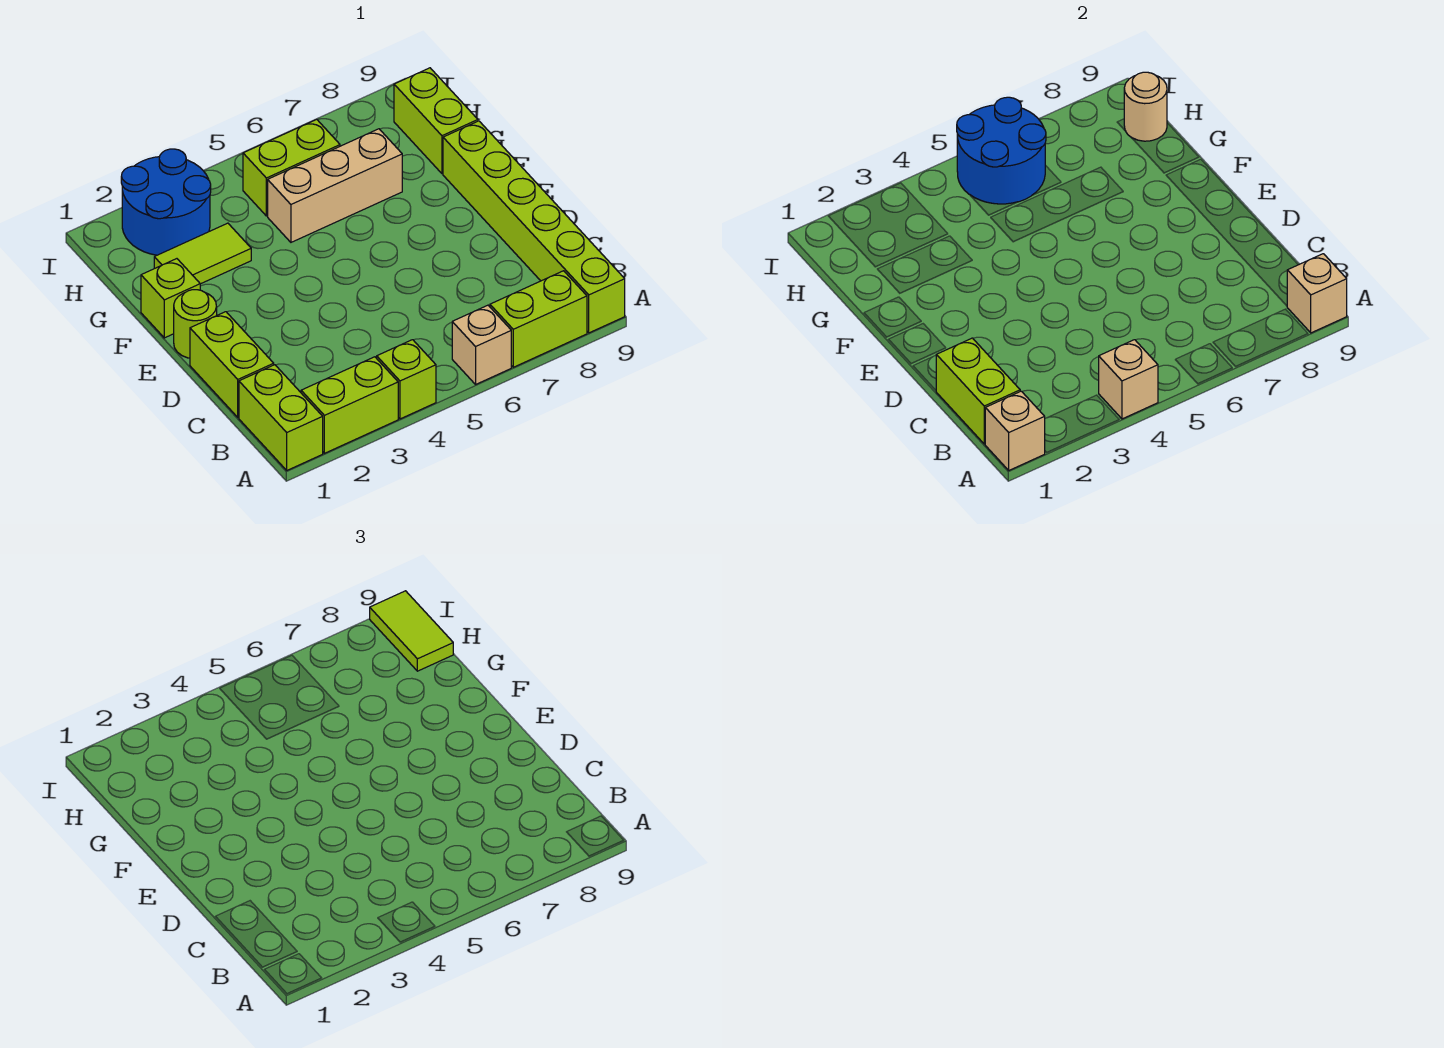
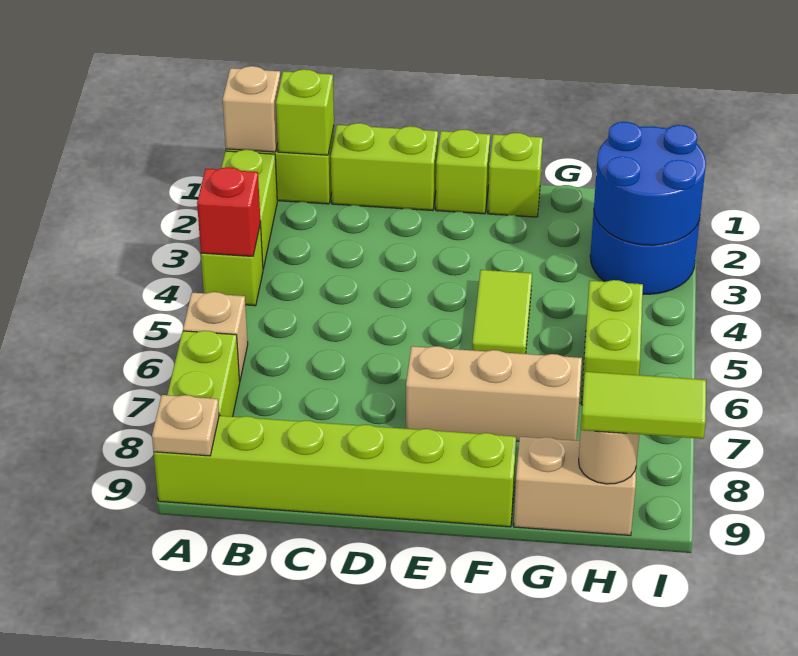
tan brick A4 level 2 -> red brick A4 level 2
tan brick A9 level 2 -> tan plate A9 level 2
lime brick B1:C1 level 2 -> lime brick B1 level 2
lime round brick E1 level 1 -> lime brick E1 level 1
lime tile G2:G3 level 1 -> lime tile F4:F5 level 1
tan brick G5:G7 level 1 -> tan brick E7:G7 level 1
lime brick G9:H9 level 1 -> tan brick G9:H9 level 1
blue round brick H5:I6 level 2 -> blue round brick H2:I3 level 2

